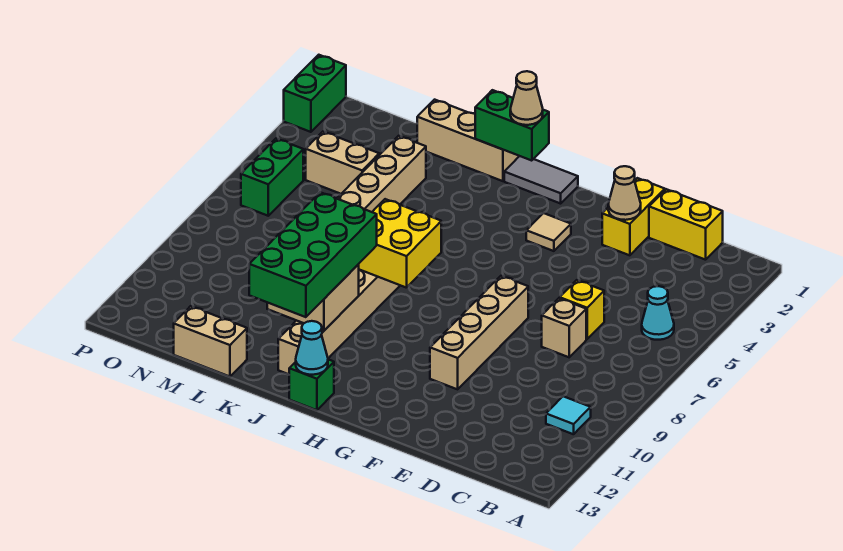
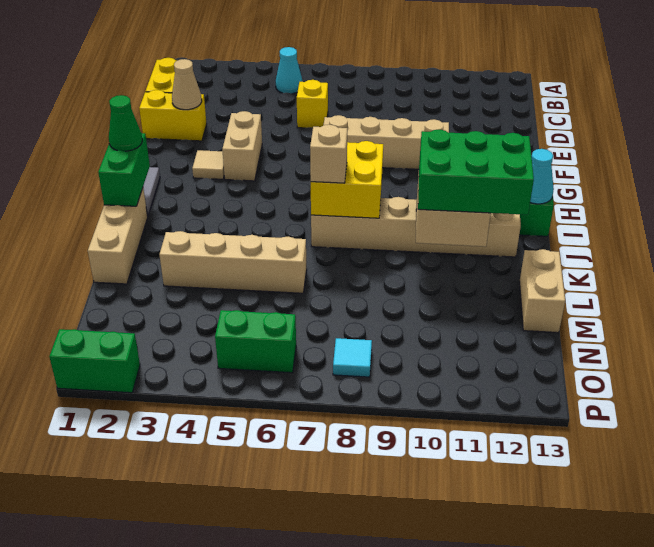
cyan tile B10 level 1 -> cyan tile O8 level 1
tan brick D7 level 1 -> tan brick J7 level 3
tan cone I1 level 3 -> green cone I1 level 3
green brick J9:K12 level 3 -> green brick J10:K12 level 3
tan brick M4:N4 level 1 -> tan brick F4:G4 level 1

